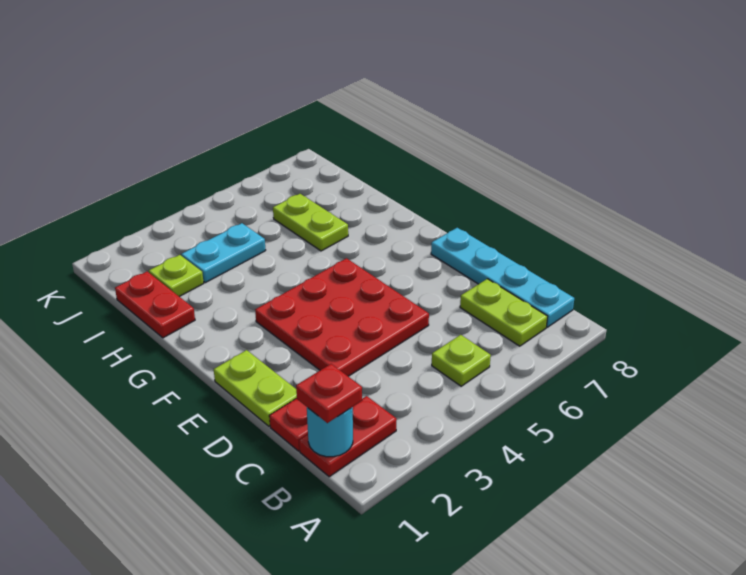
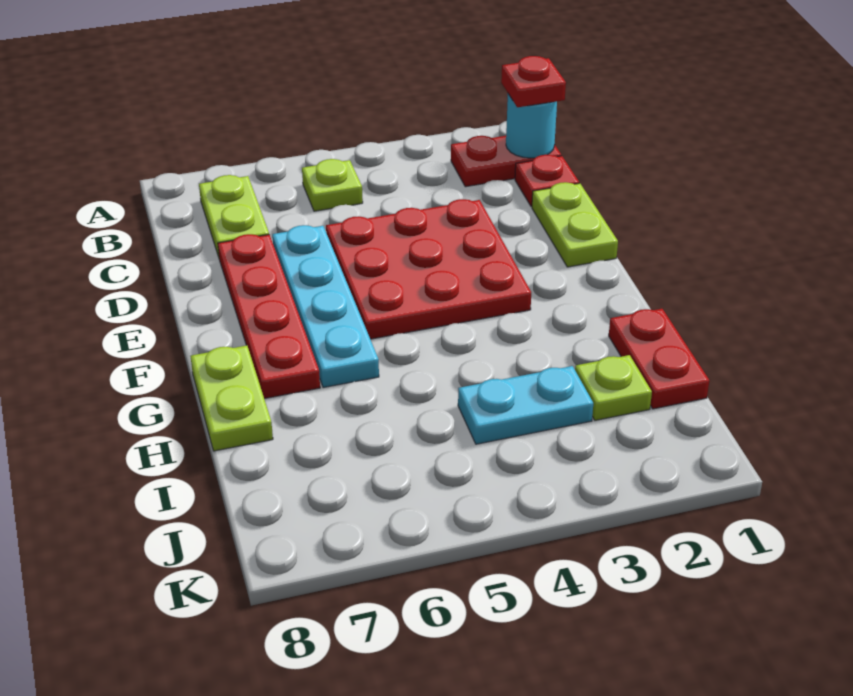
cyan plate B8:E8 level 1 -> cyan plate D6:G6 level 1
none -> red plate D7:G7 level 1
lime plate H6:I6 level 1 -> lime plate G8:H8 level 1

